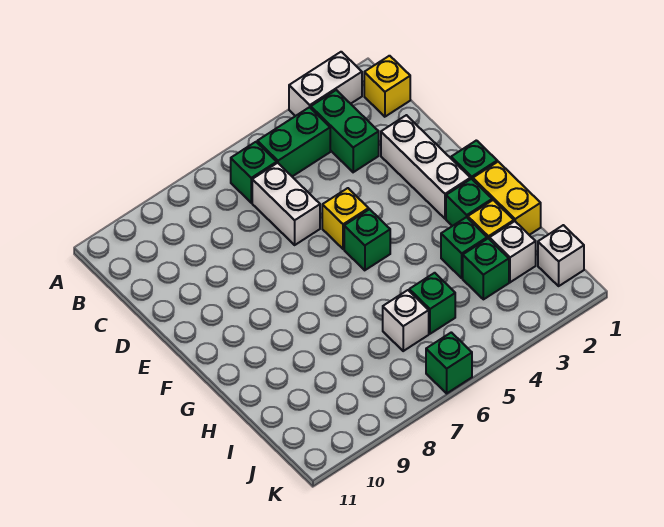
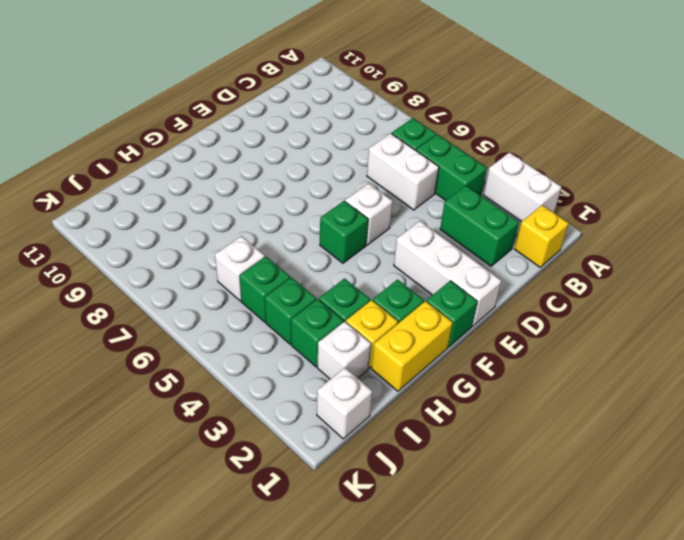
green brick B3:C3 level 1 -> green brick C2:C3 level 1
white brick C6:D6 level 1 -> white brick C5:C6 level 1
white brick D2:F2 level 1 -> white brick E1:E3 level 1
yellow brick E5 level 1 -> white brick E5 level 1
green brick K6 level 1 -> green brick I4 level 1

